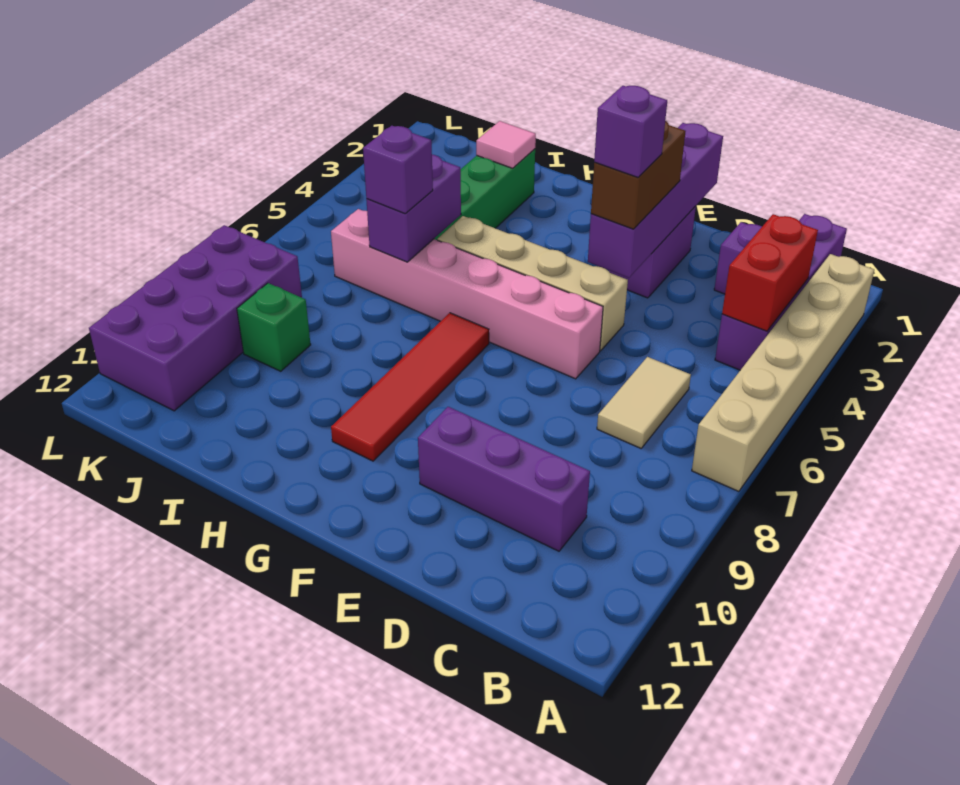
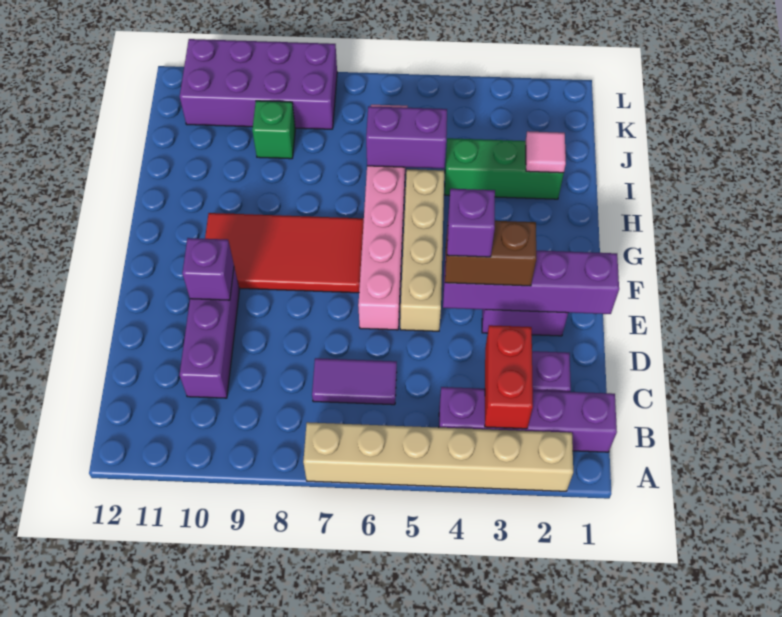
red brick B3:B4 level 2 -> red brick B3:C3 level 2
tan tile C6:C7 level 1 -> purple tile C6:C7 level 1
red tile G7:G10 level 1 -> red tile F7:G10 level 1
purple brick I6 level 3 -> purple brick E10 level 2

